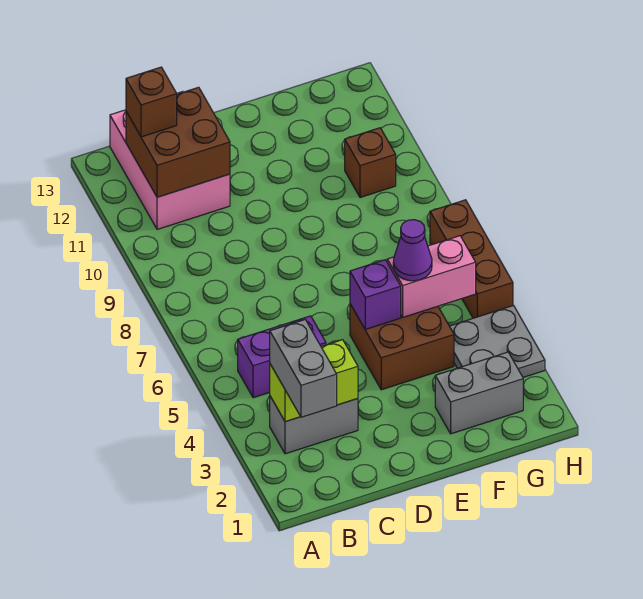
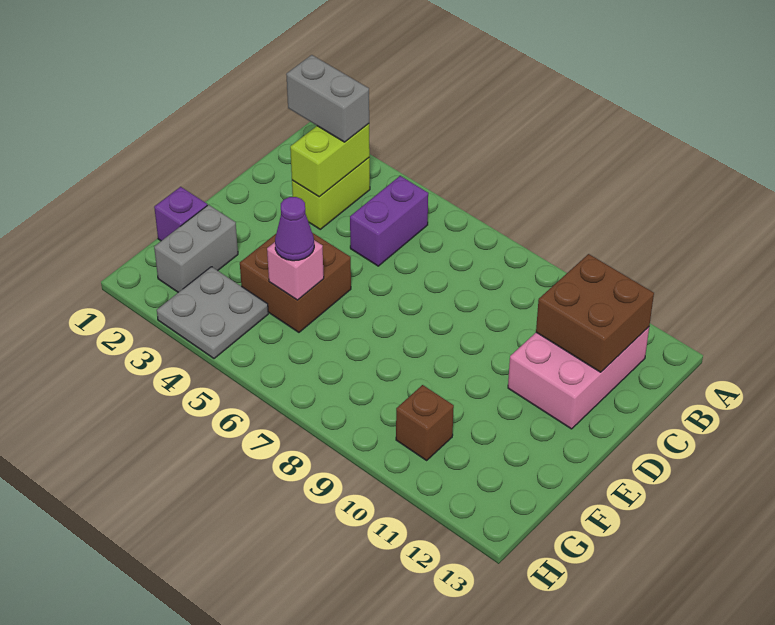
grey brick B3:C3 level 1 -> lime brick B3:C3 level 1
pink brick B11:C13 level 1 -> pink brick B11:D12 level 1
brown brick B12 level 3 -> none
purple brick E5 level 2 -> purple brick F1 level 1
pink brick F5:G5 level 2 -> pink brick F5 level 2
brown brick H5:H7 level 1 -> none

